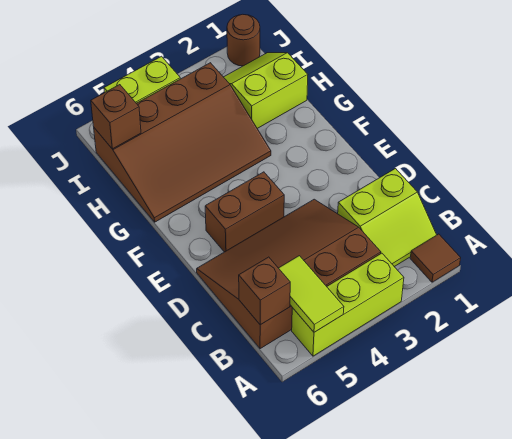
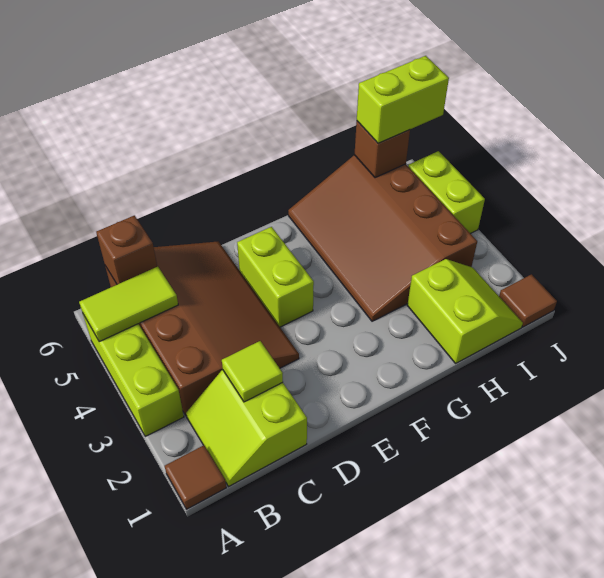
none -> lime tile C2 level 2
brown brick E4:E5 level 1 -> lime brick E4:E5 level 1
none -> lime brick I6:J6 level 3
brown round brick J1 level 1 -> brown tile J1 level 1

